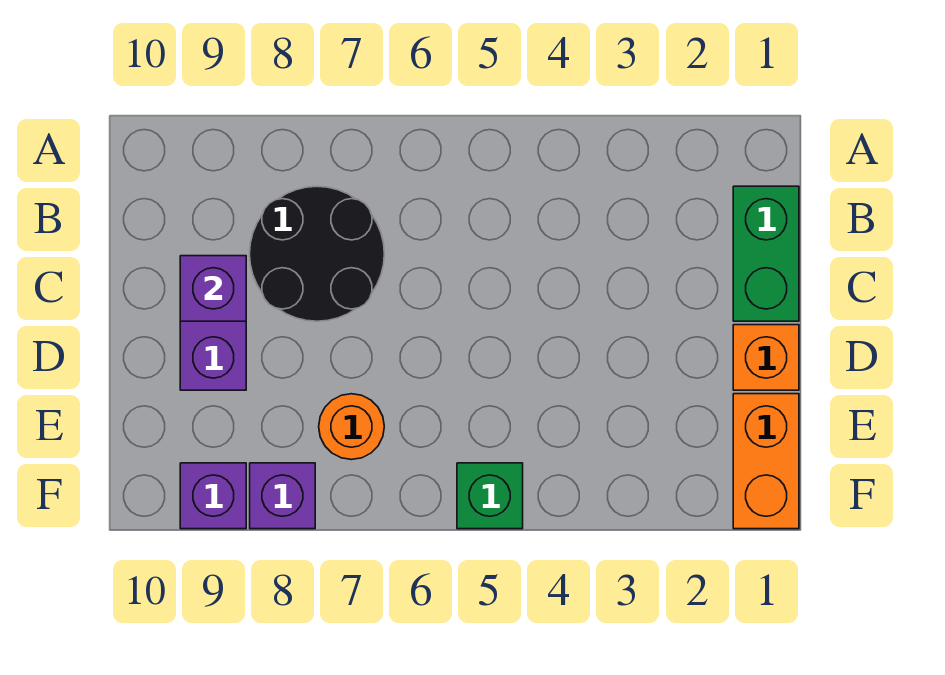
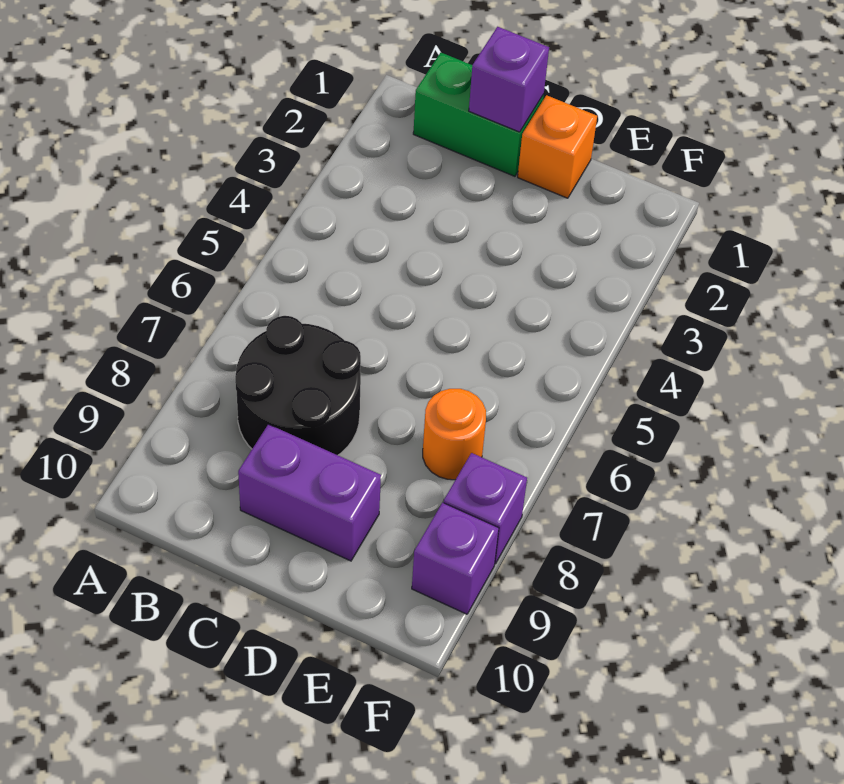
purple brick C9 level 2 -> purple brick C1 level 2
orange brick E1:F1 level 1 -> none
green brick F5 level 1 -> none

